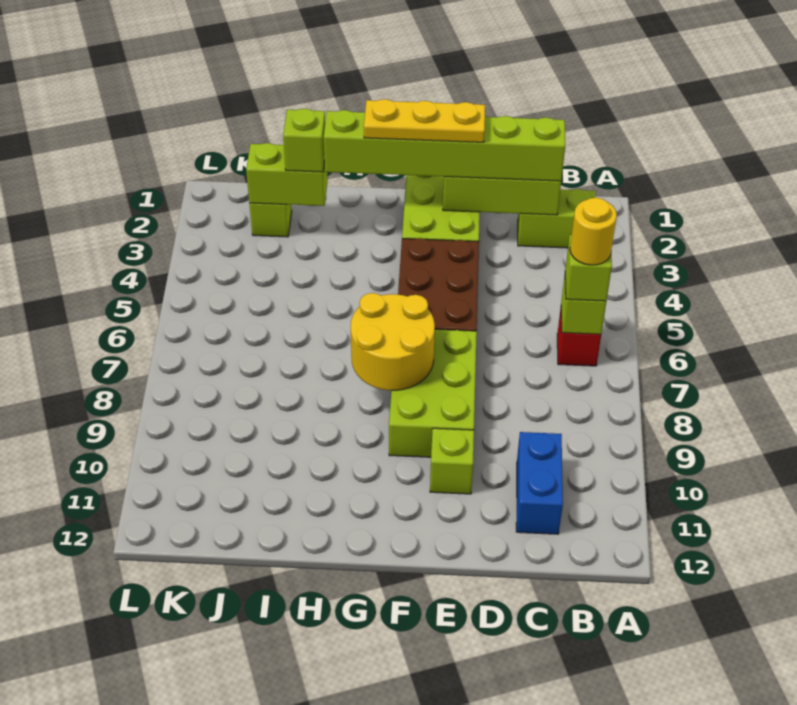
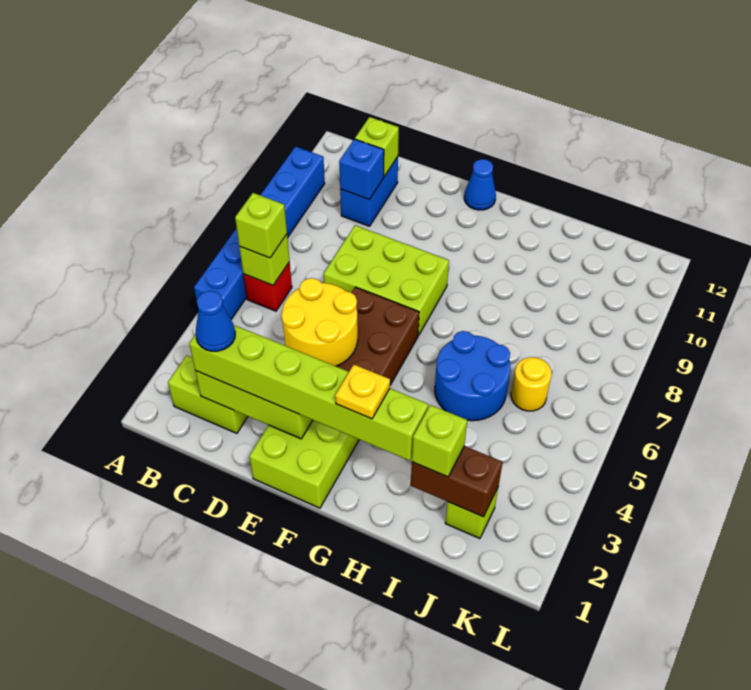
none -> blue brick A5:A10 level 1
yellow round brick B6 level 4 -> yellow round brick J6 level 1
none -> blue cone C2 level 4
none -> blue brick C10 level 2
yellow plate E2:G2 level 4 -> yellow plate G2 level 4
lime brick E7:F9 level 1 -> lime brick D7:F8 level 1
lime brick E10 level 1 -> lime brick C11 level 2
yellow round brick F7:G8 level 2 -> yellow round brick D4:E5 level 2
none -> blue cone F12 level 1
none -> blue round brick H5:I6 level 1
lime brick I2:J2 level 2 -> brown brick I2:J2 level 2

